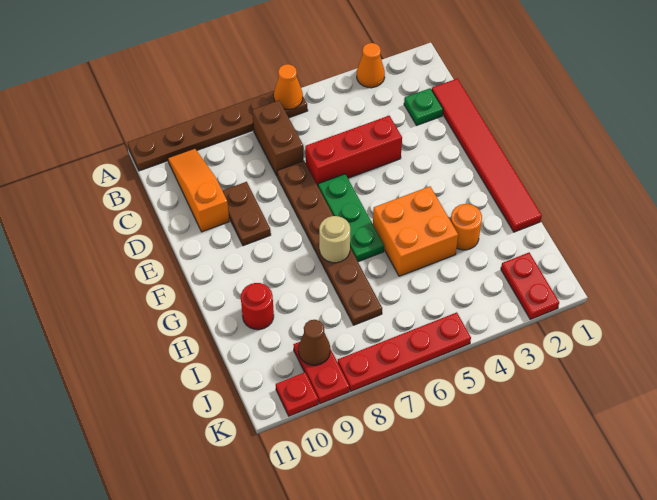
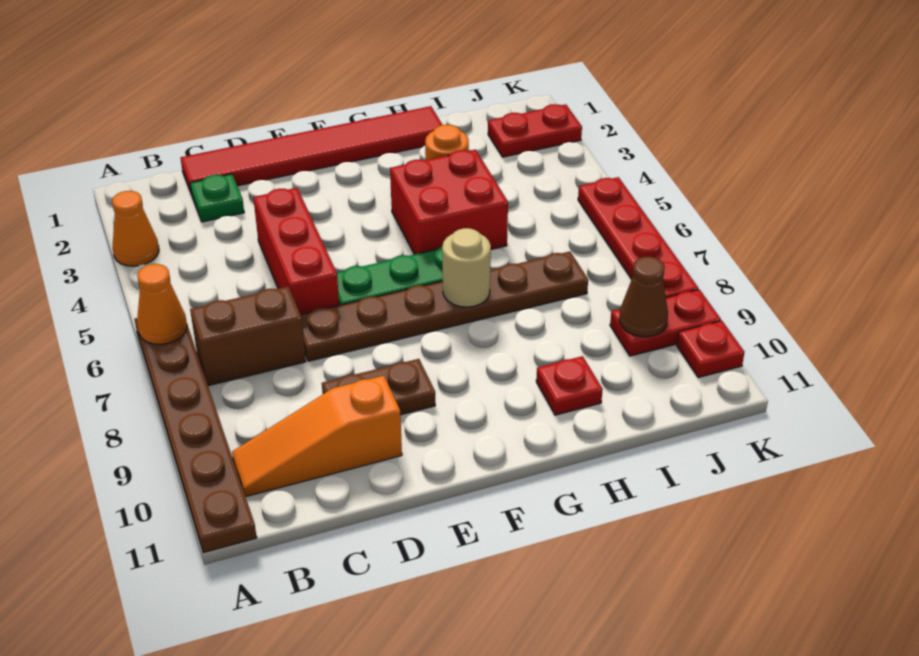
orange brick G4:H5 level 1 -> red brick G4:H5 level 1
red round brick H10 level 1 -> red plate H10 level 1

